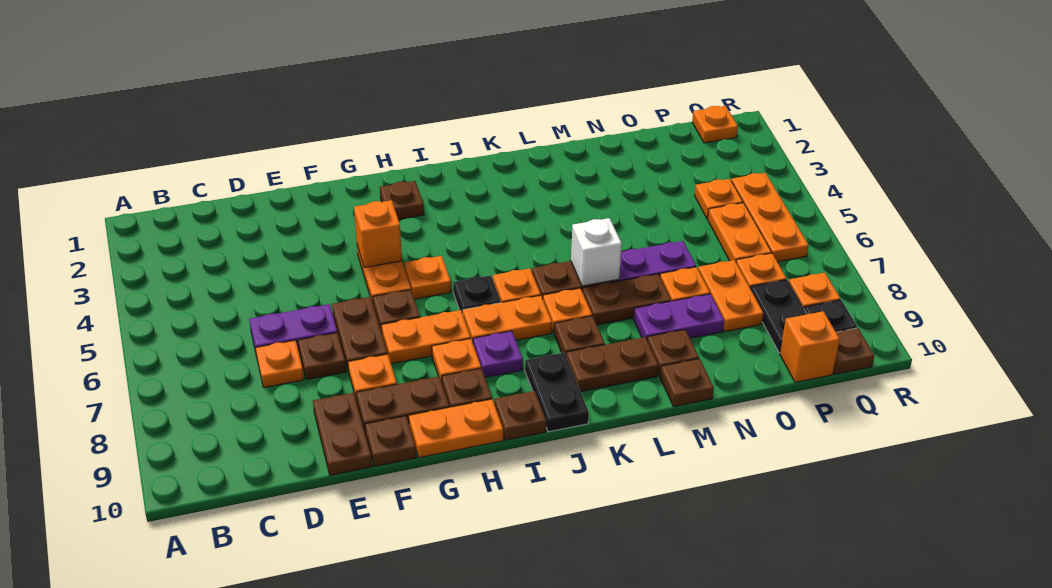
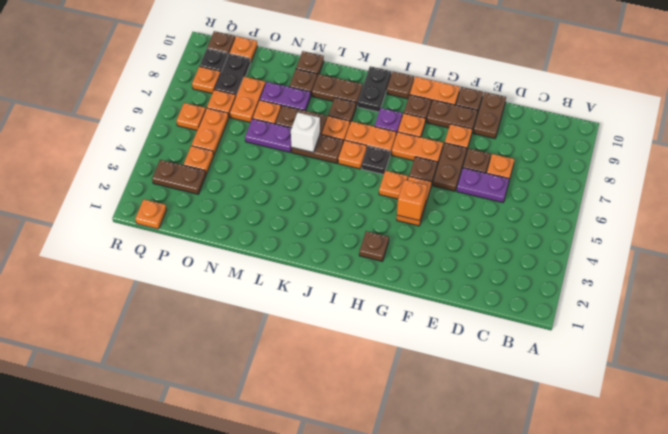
none -> brown plate P3:Q3 level 1
orange brick P10 level 1 -> orange plate P10 level 1
orange plate Q4:Q6 level 1 -> orange plate Q6 level 1

